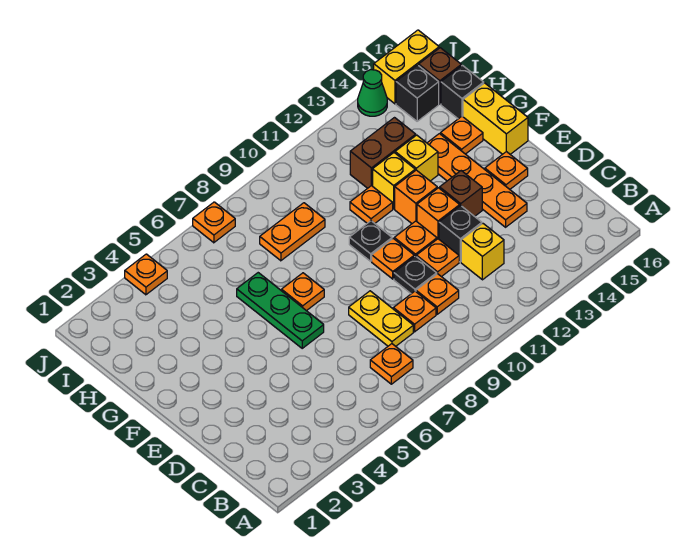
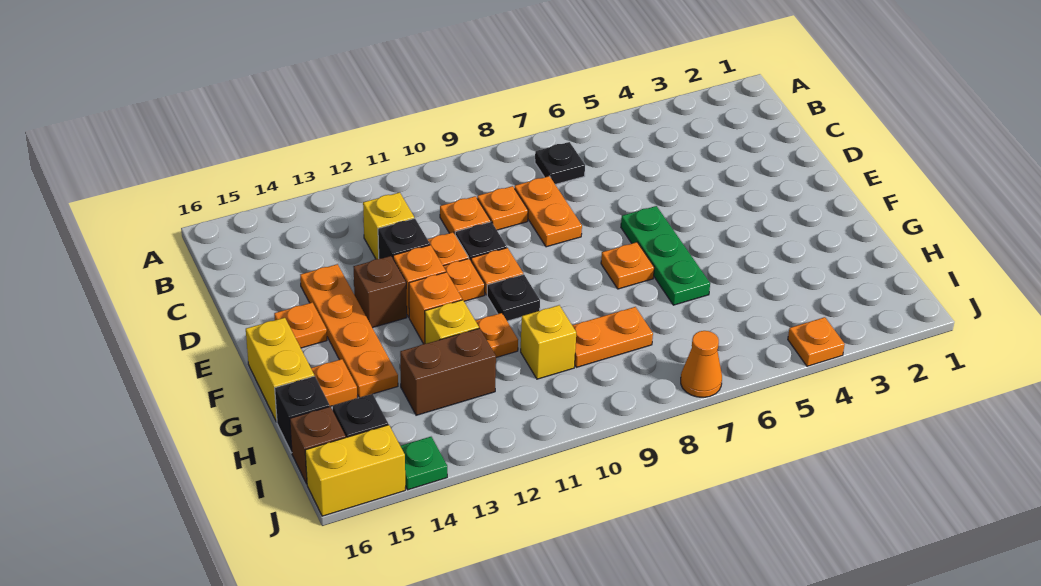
orange plate B7 level 1 -> black plate B7 level 1
yellow plate C8:D8 level 1 -> orange plate C8:D8 level 1
yellow brick G13 level 1 -> yellow brick H10 level 1
orange plate J7 level 1 -> orange cone J7 level 1
green cone J14 level 1 -> green plate J14 level 1

